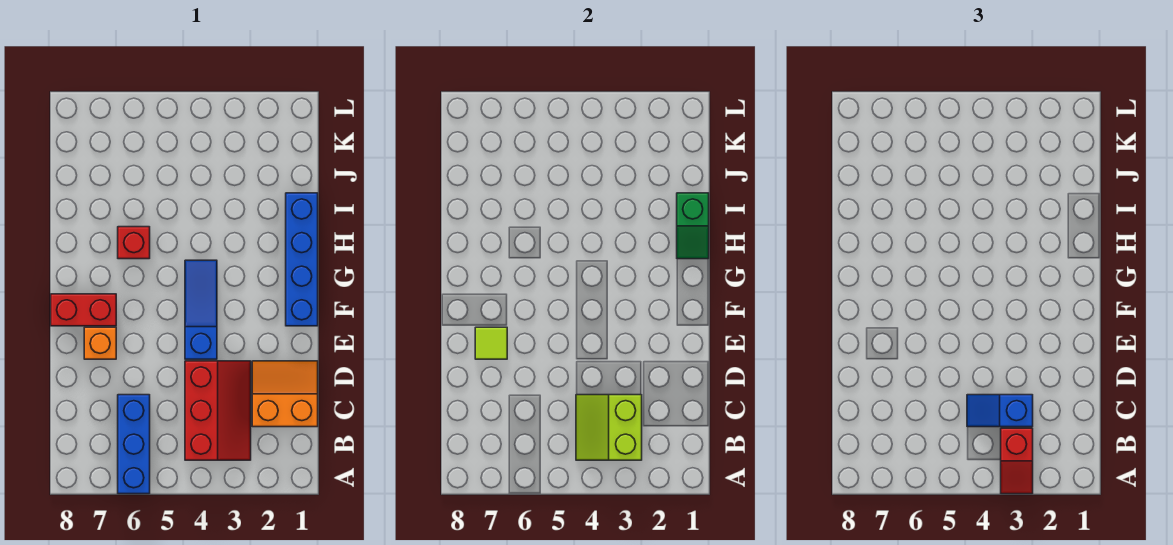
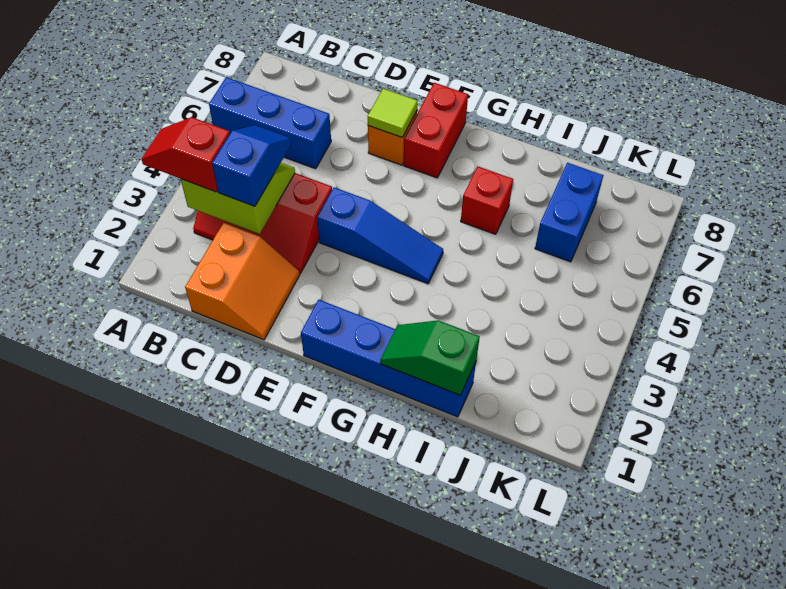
none -> blue brick J6:J7 level 1

